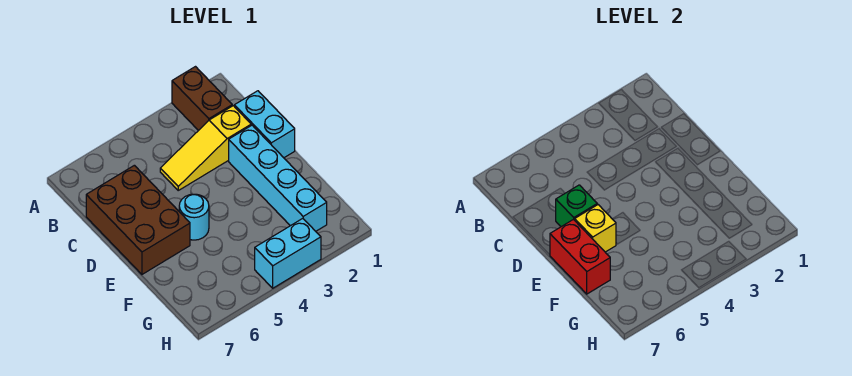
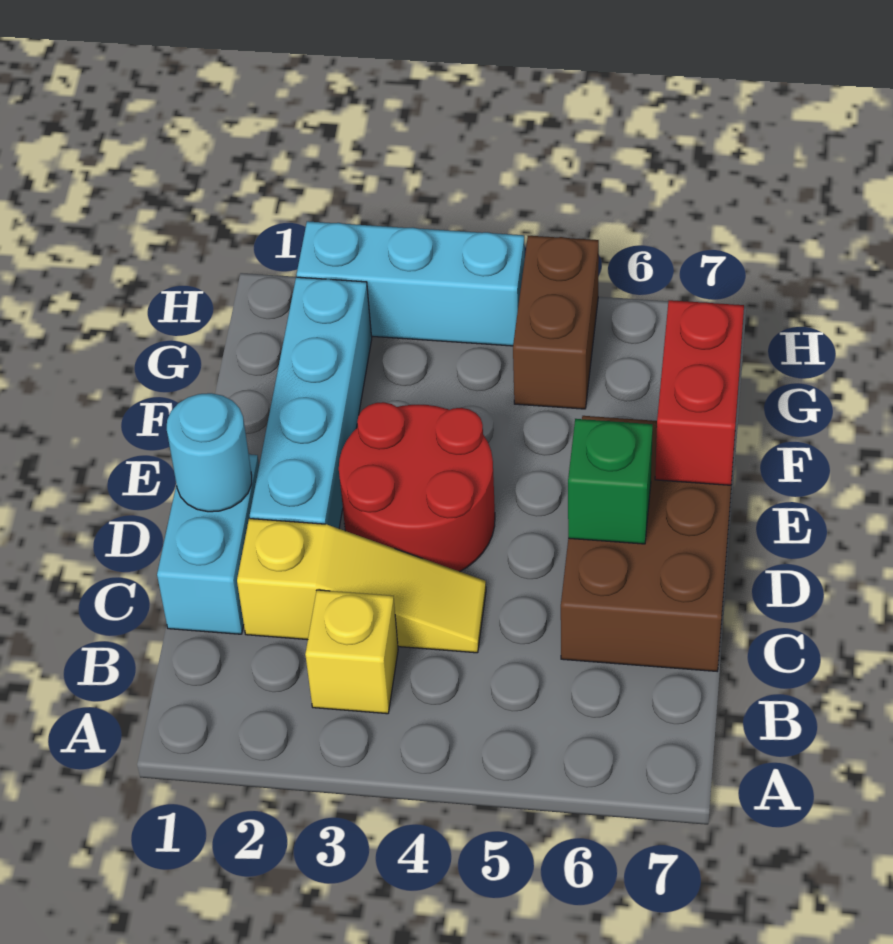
brown brick A2:B2 level 1 -> brown brick G5:H5 level 1
none -> red round brick D3:E4 level 1
cyan round brick E5 level 1 -> cyan round brick D1 level 2
yellow brick E6 level 2 -> yellow brick B3 level 1
cyan brick H3:H4 level 1 -> cyan brick H2:H4 level 1

